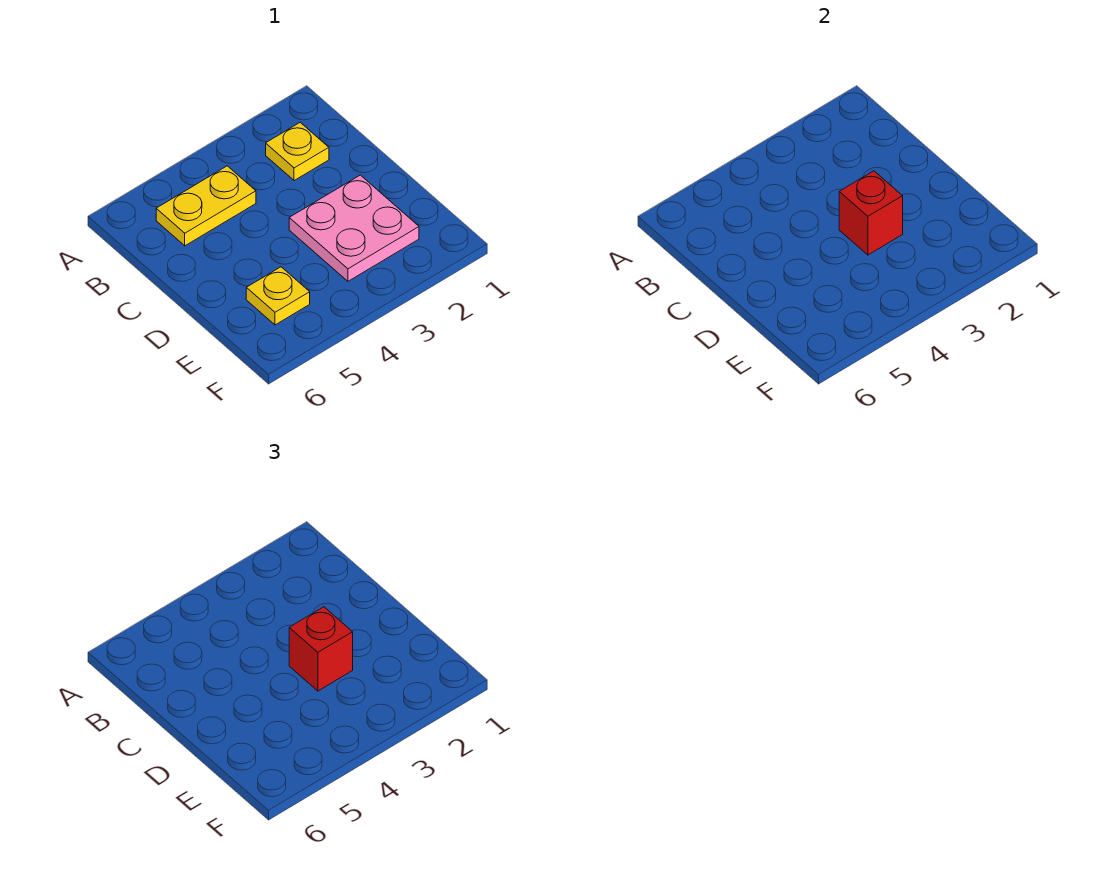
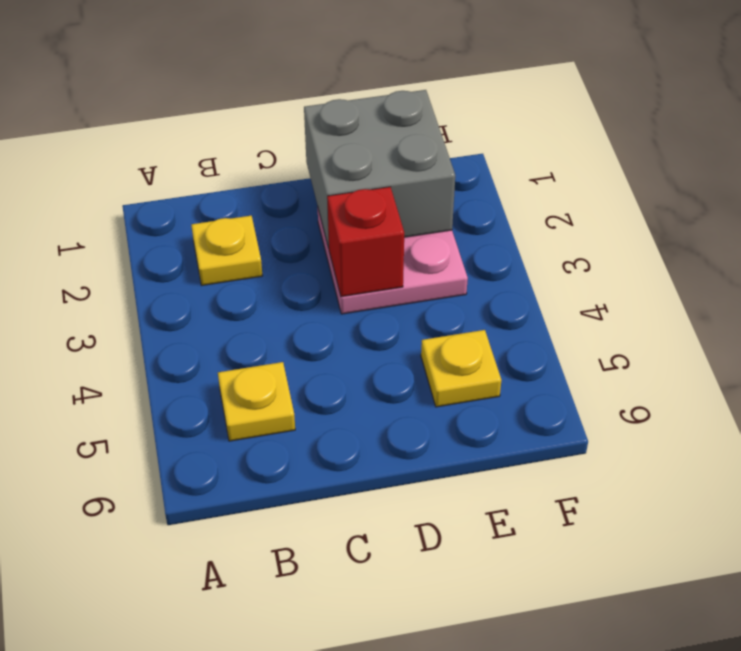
yellow plate B4:B5 level 1 -> yellow plate B5 level 1
none -> grey brick D1:E2 level 2
red brick D3 level 3 -> none

